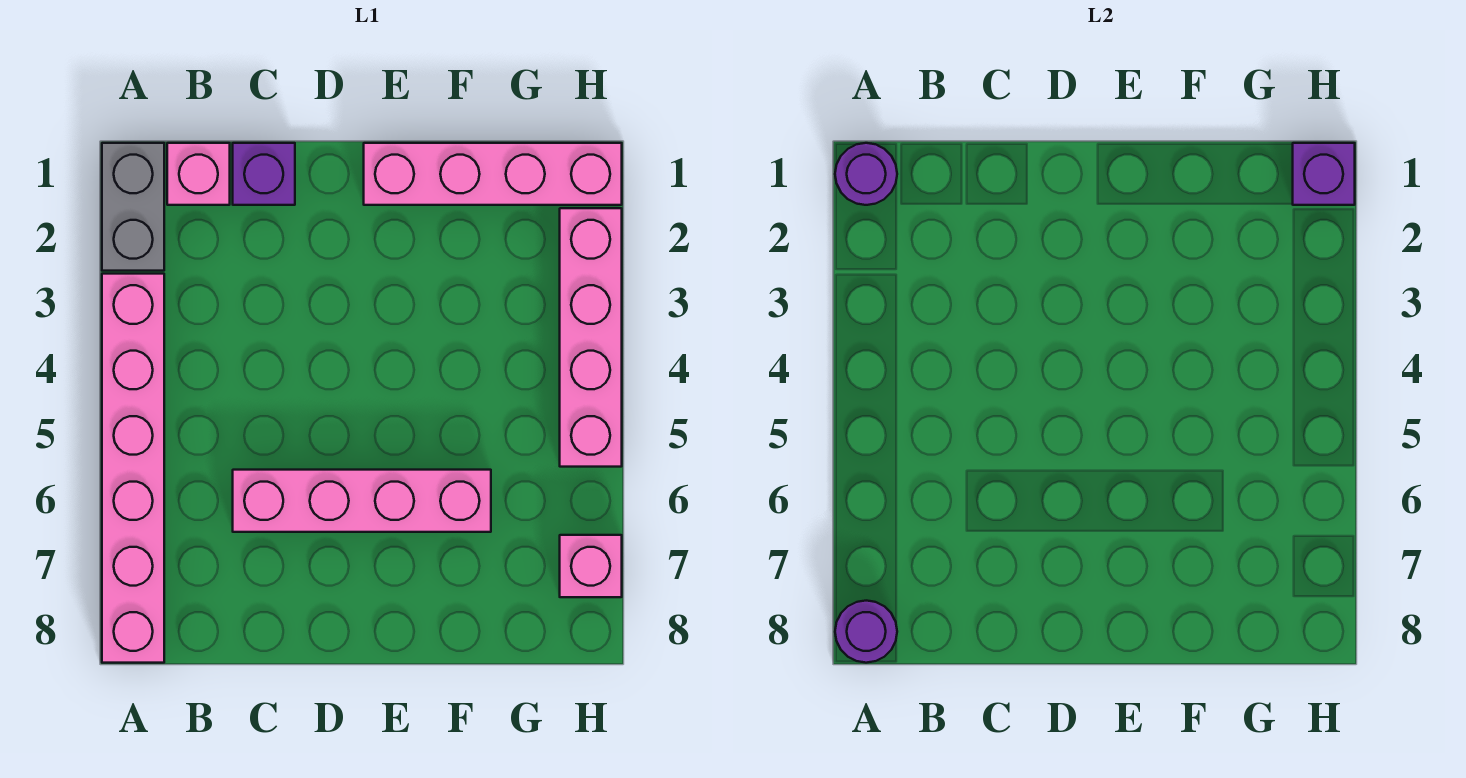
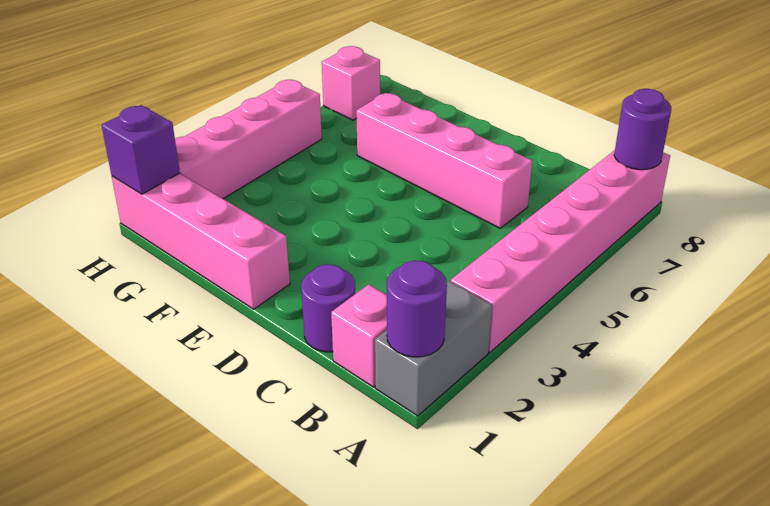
purple brick C1 level 1 -> purple round brick C1 level 1

